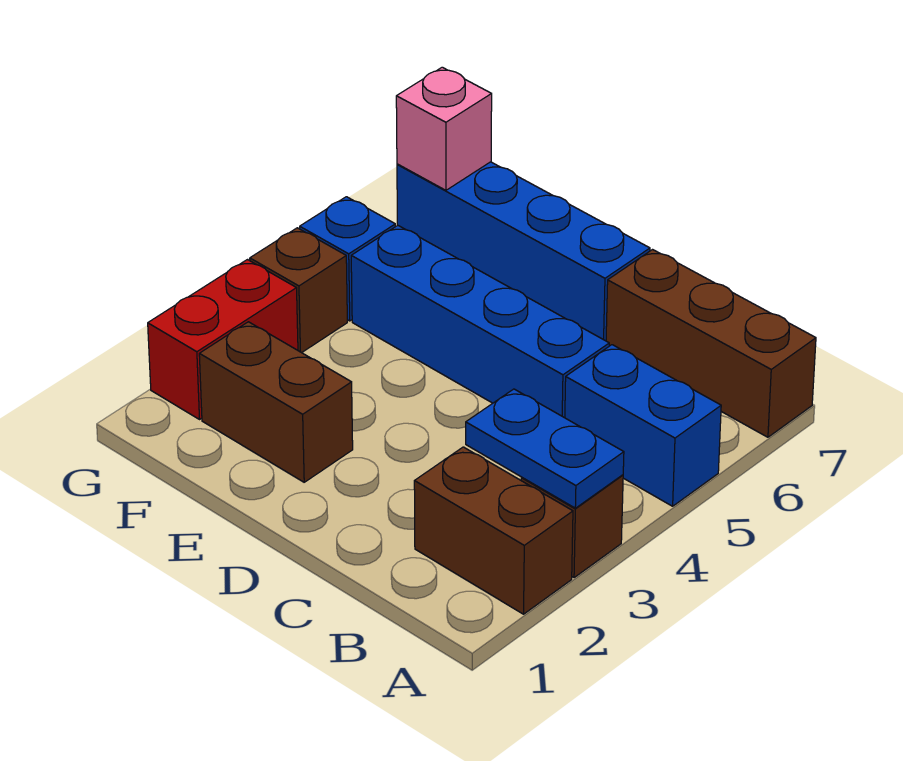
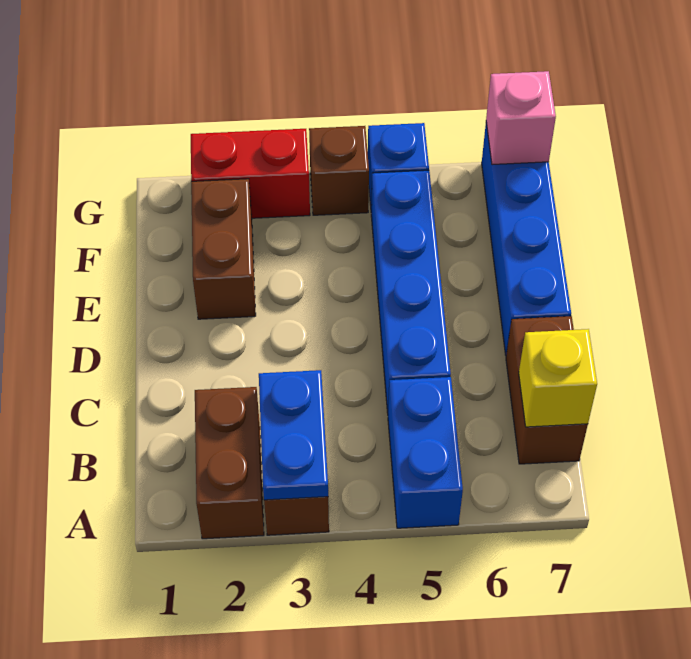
brown brick A7:C7 level 1 -> brown brick B7:C7 level 1
none -> yellow brick B7 level 2

